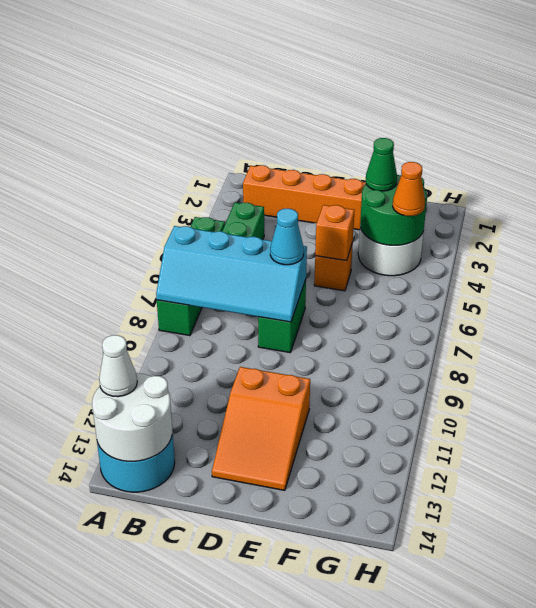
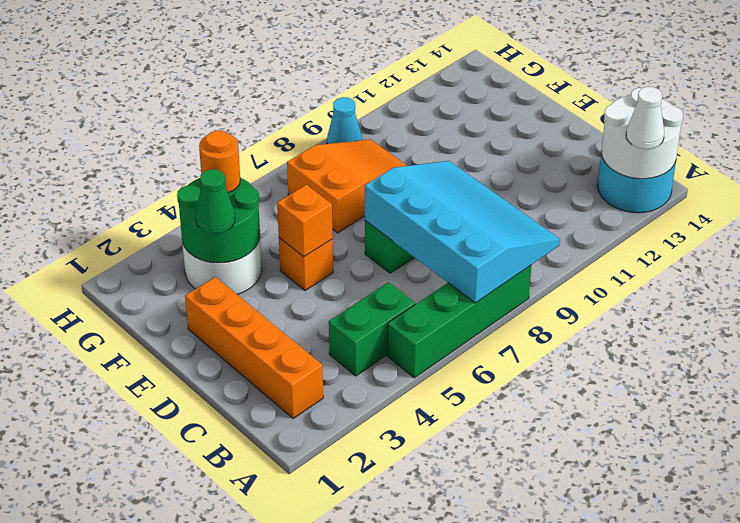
cyan slope A7:D8 level 2 top 7 -> cyan slope A7:D9 level 2 top 7
cyan cone D7 level 3 -> cyan cone H9 level 1
orange slope D11:E13 level 1 top 11 -> orange slope F7:G9 level 1 top 7
orange cone G4 level 3 -> orange round brick G4 level 3

